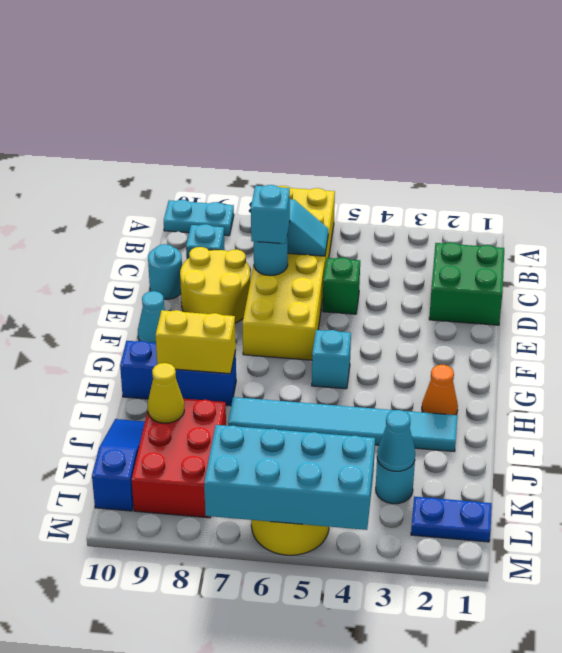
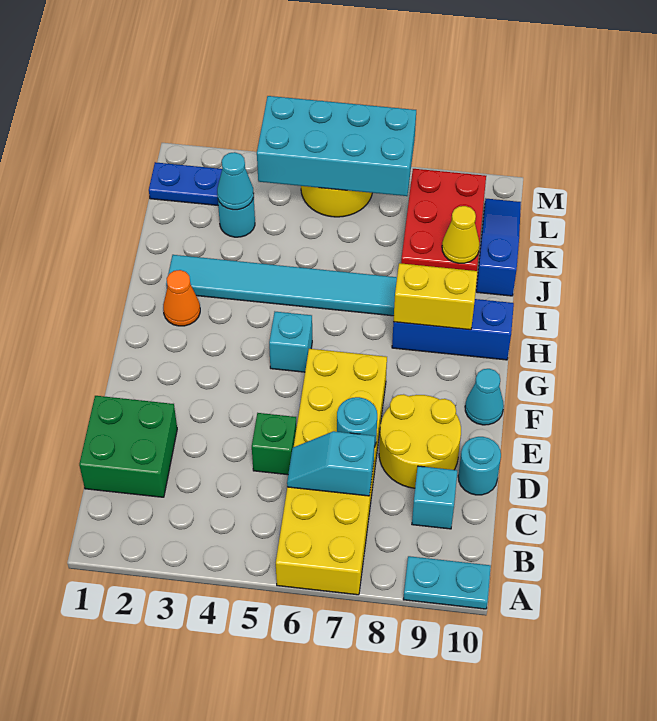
cyan brick D7 level 3 -> none
blue slope J10:L10 level 1 top L -> blue slope J10:L10 level 1 top J

